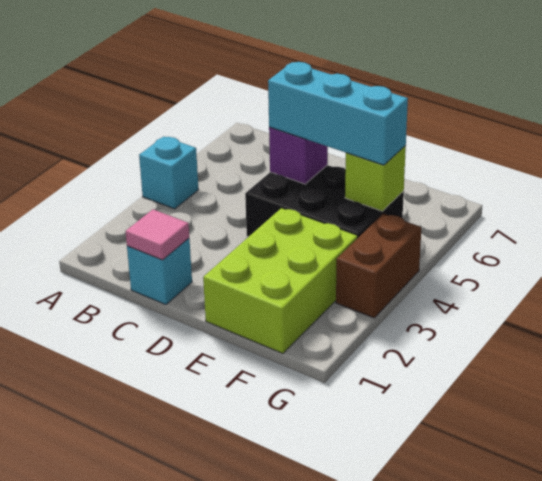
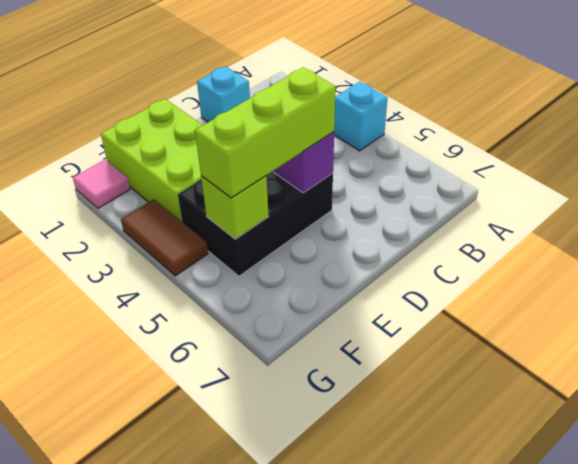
pink tile C1 level 2 -> pink tile G1 level 1
cyan brick D5:F5 level 3 -> lime brick D5:F5 level 3
brown brick G3:G4 level 1 -> brown tile G3:G4 level 1

